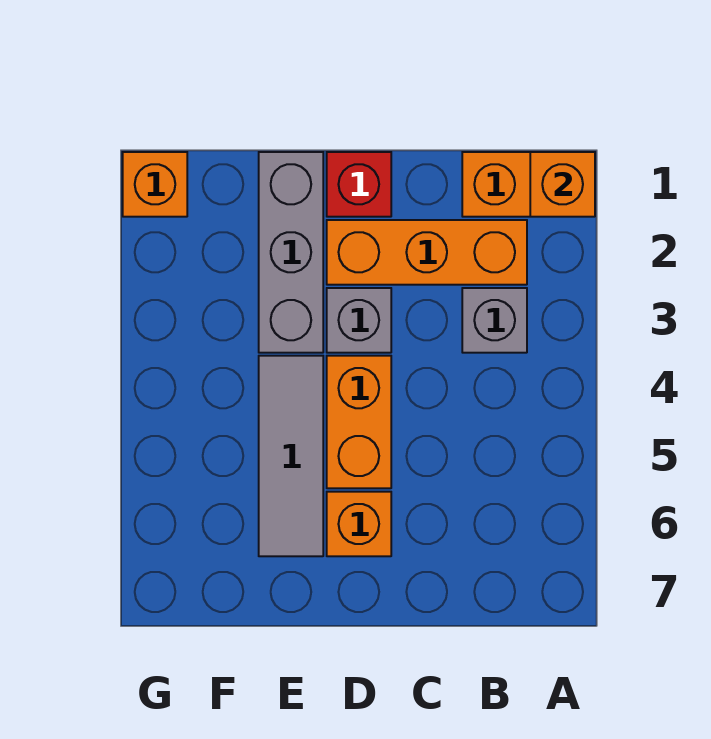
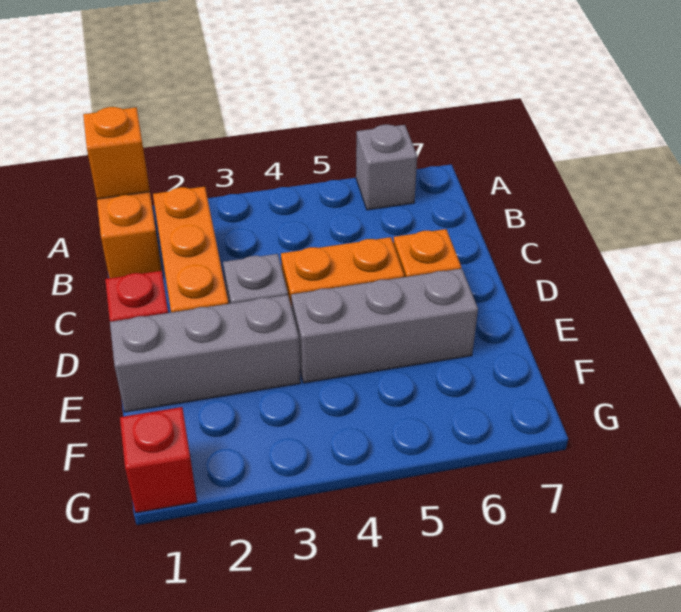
grey brick B3 level 1 -> grey brick A6 level 1
grey tile E4:E6 level 1 -> grey brick E4:E6 level 1
orange brick G1 level 1 -> red brick G1 level 1

